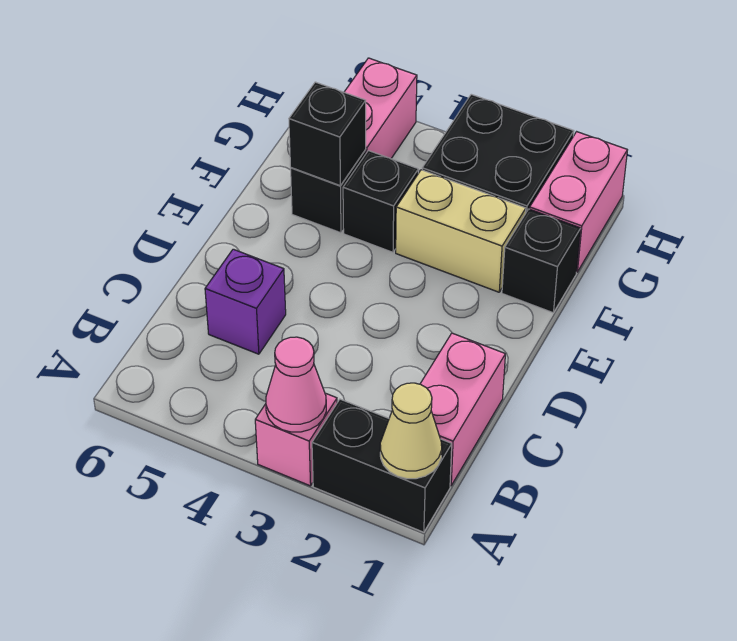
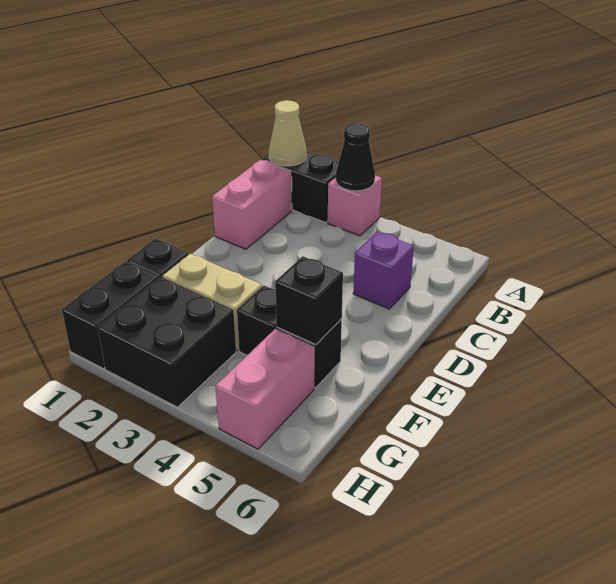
pink cone A3 level 2 -> black cone A3 level 2
pink brick G1:H1 level 1 -> black brick G1:H1 level 1

